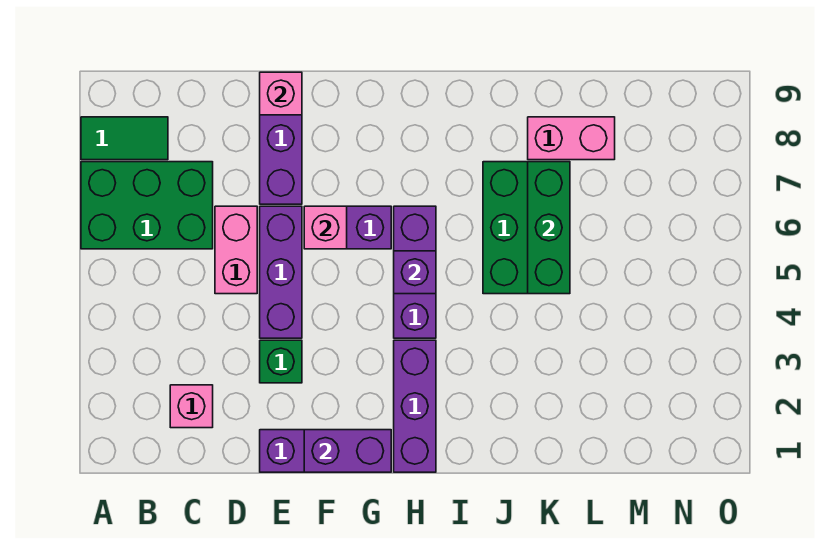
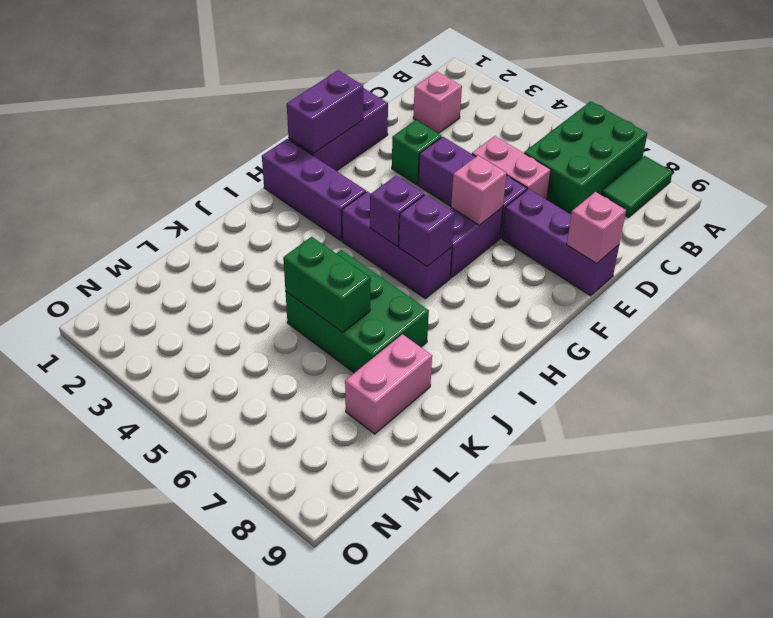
none -> purple brick H6 level 2
green brick K5:K7 level 2 -> green brick K5:K6 level 2

